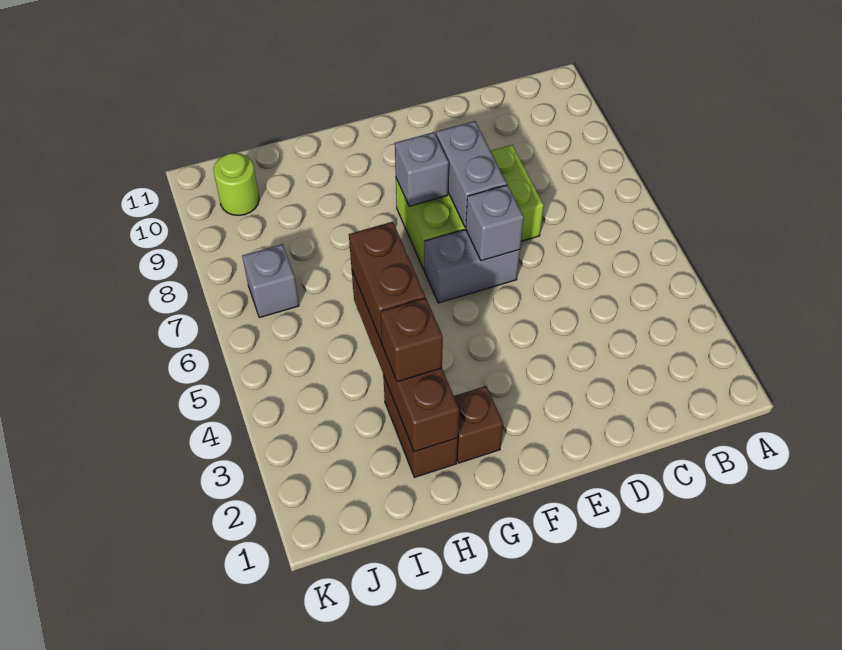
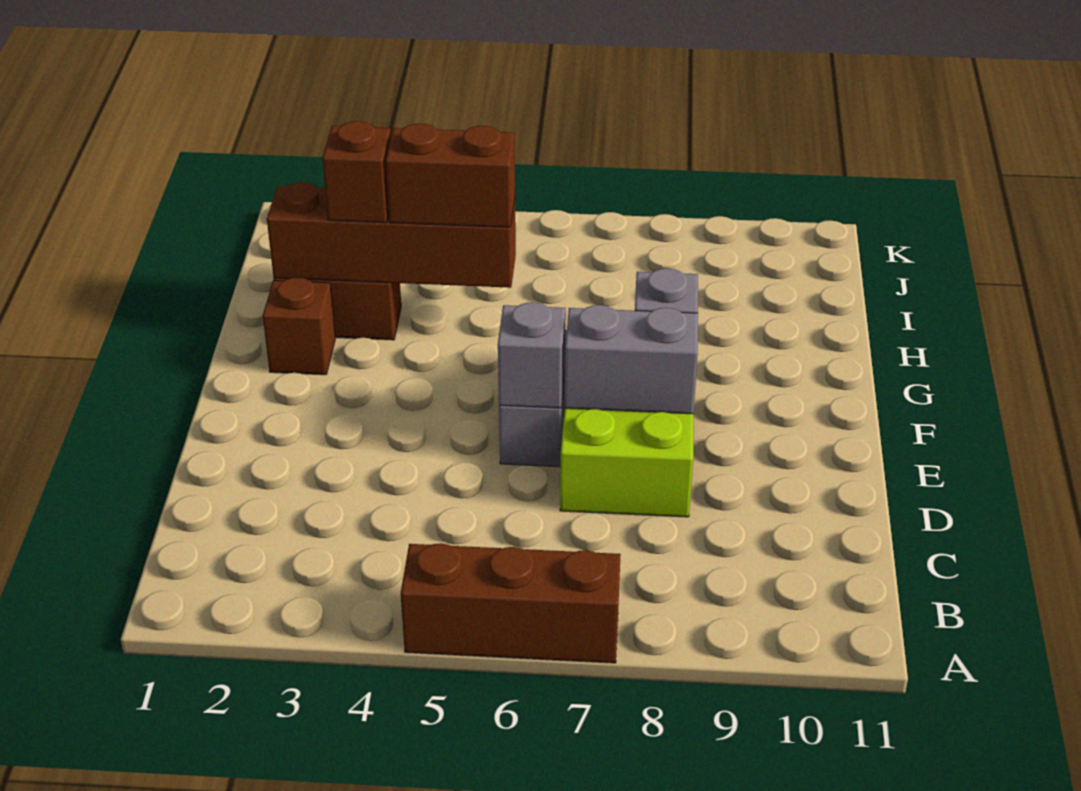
none -> brown brick A5:A7 level 1
grey brick J7 level 1 -> none
lime round brick J10 level 1 -> none

